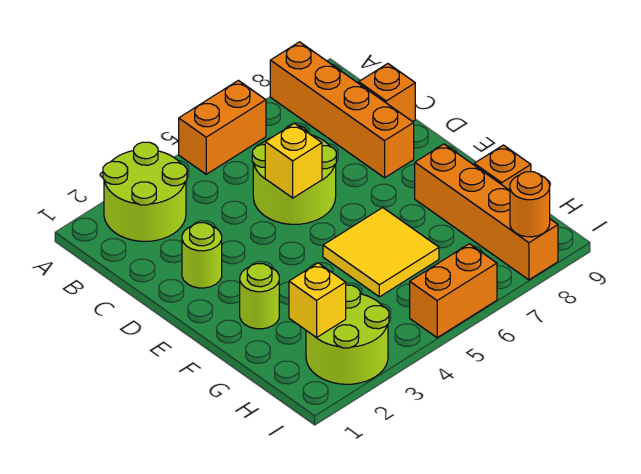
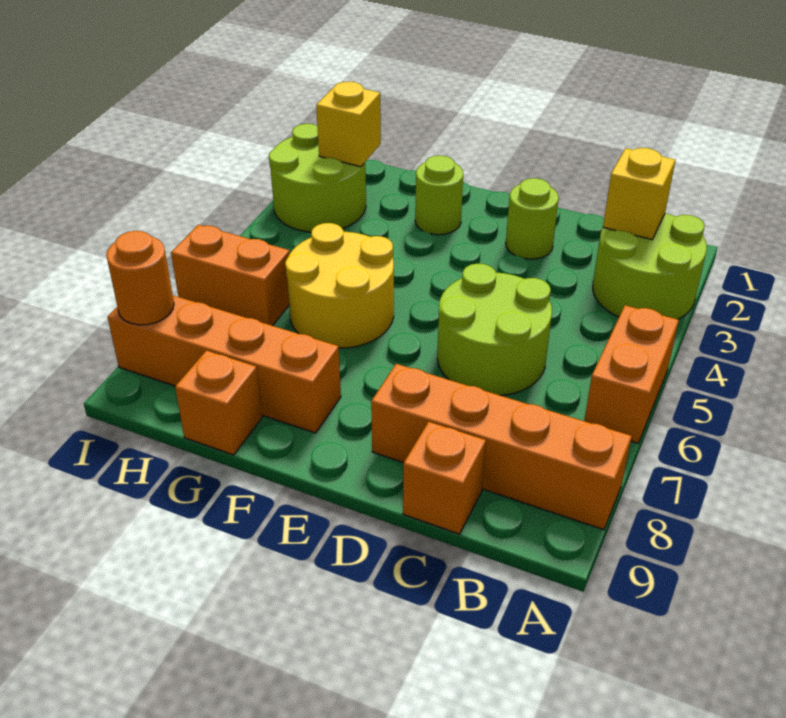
yellow brick D5 level 2 -> yellow brick B2 level 2
yellow tile F5:G6 level 1 -> yellow round brick F5:G6 level 1
orange brick I5:I6 level 1 -> orange brick H6:I6 level 1

